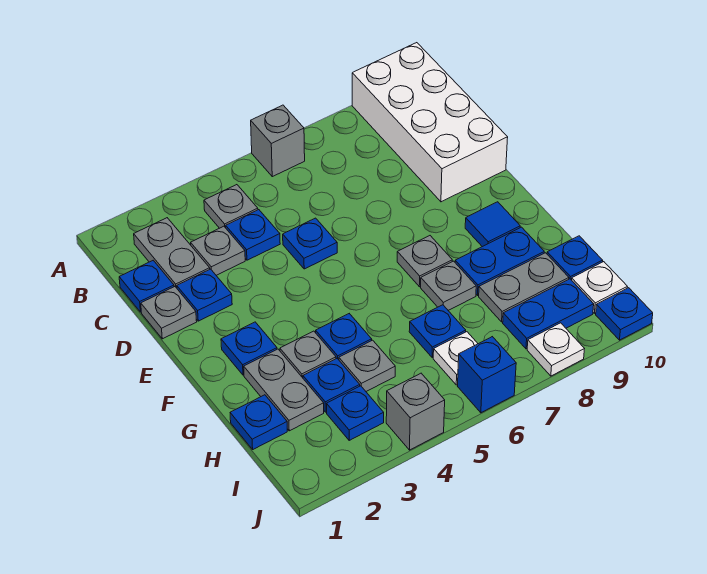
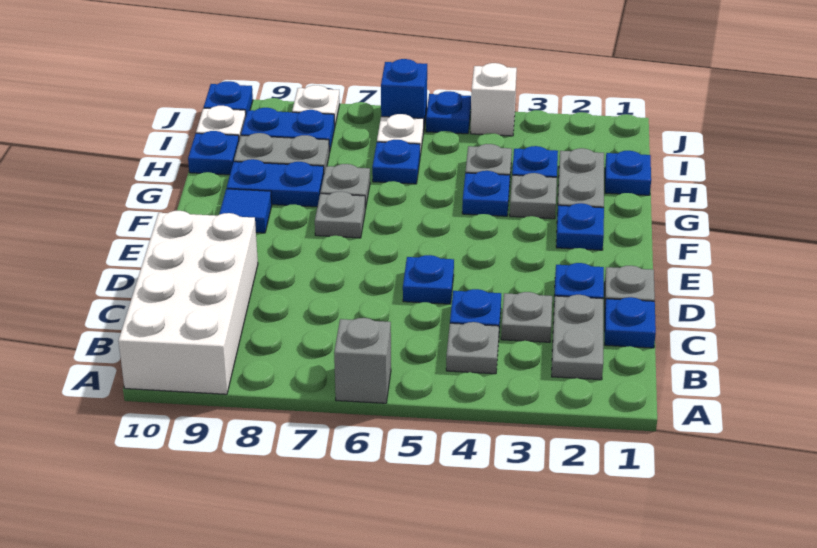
blue plate I3 level 1 -> blue plate J5 level 1
grey brick J4 level 1 -> white brick J4 level 1

